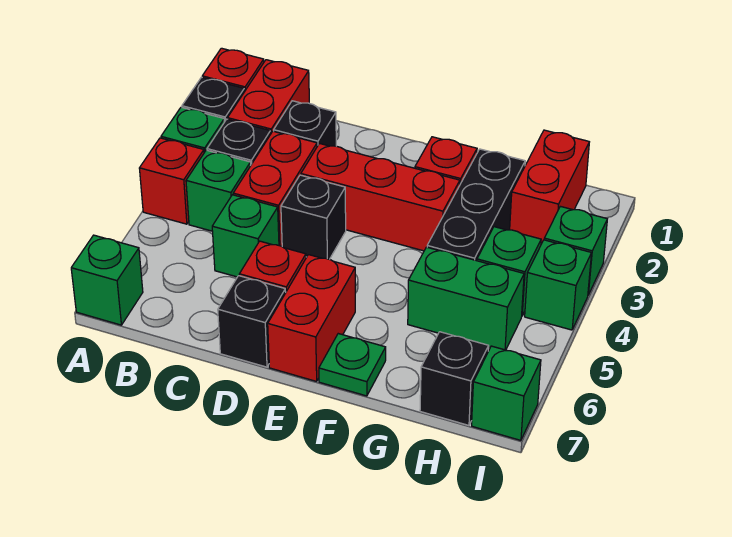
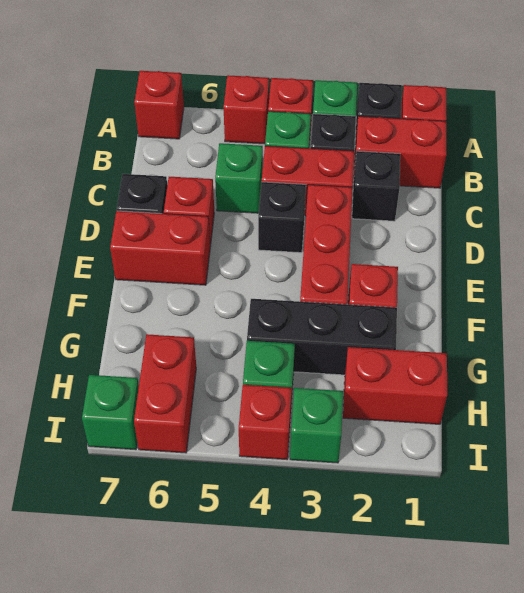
none -> red brick A5 level 1
green brick A7 level 1 -> red brick A7 level 1
green plate F7 level 1 -> none
green brick G5:H5 level 1 -> none
none -> red brick H6:I6 level 1
black brick H7 level 1 -> none
green brick I4 level 1 -> red brick I4 level 1

